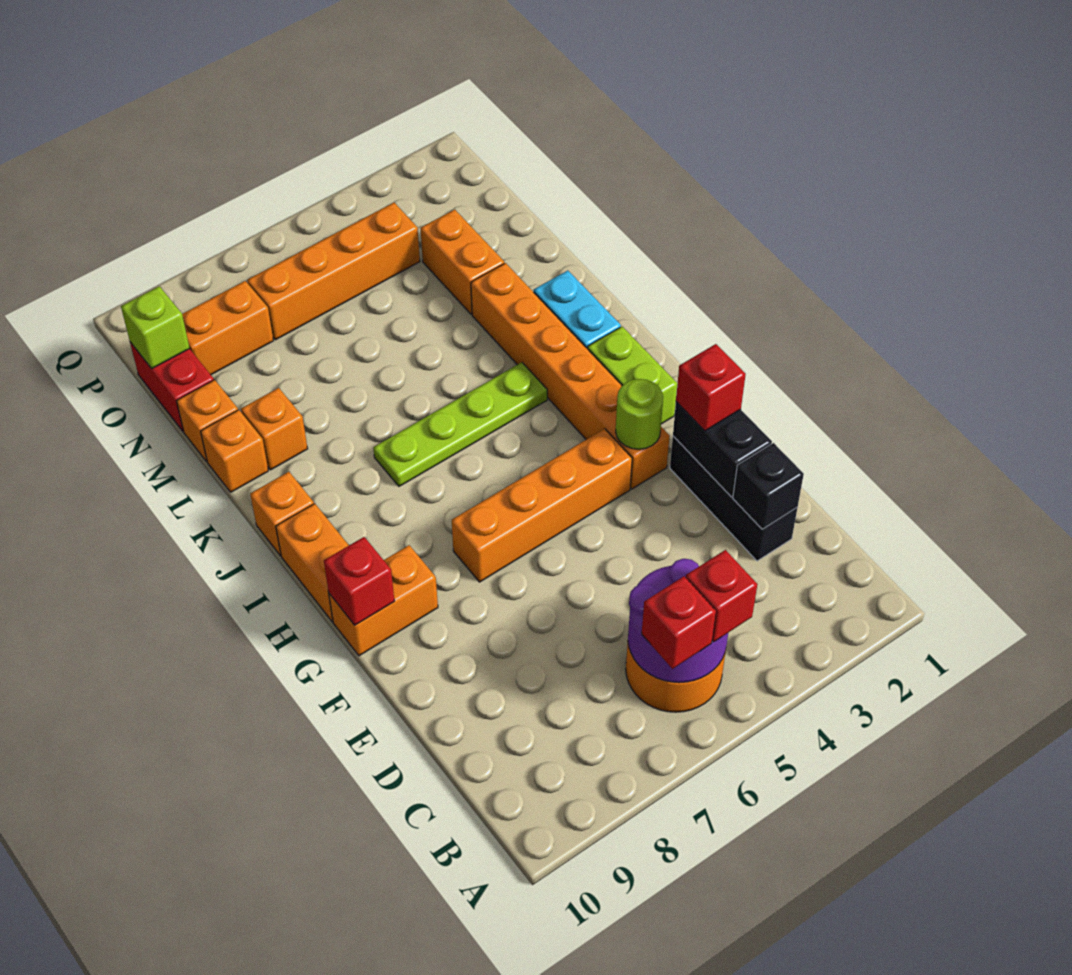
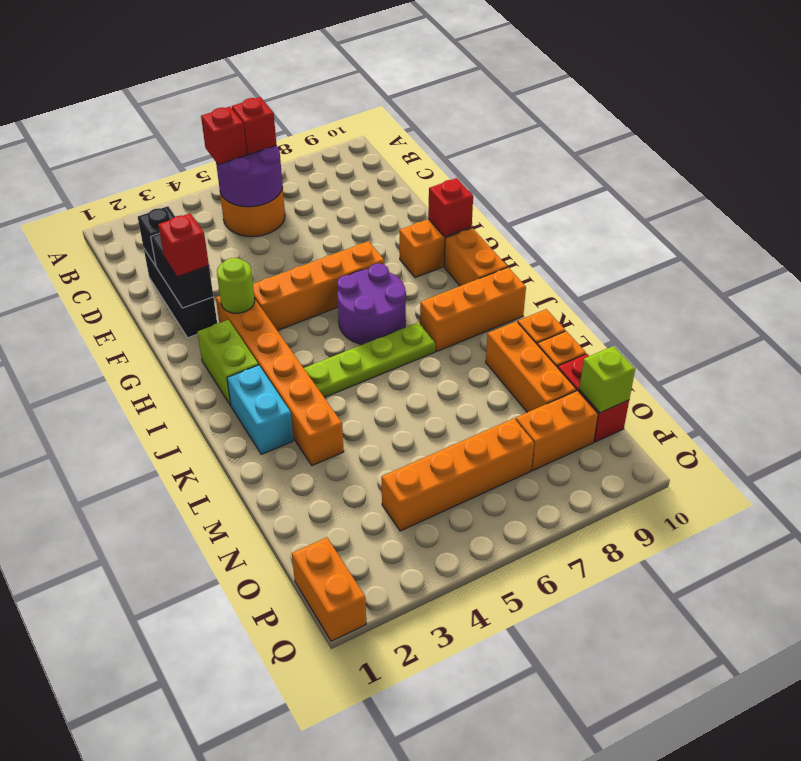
none -> purple round brick H6:I7 level 1
orange brick J10 level 1 -> orange brick J8:J10 level 1
orange brick L9 level 1 -> orange brick L9:N9 level 1
orange brick M3:N3 level 1 -> orange brick P1:Q1 level 1

